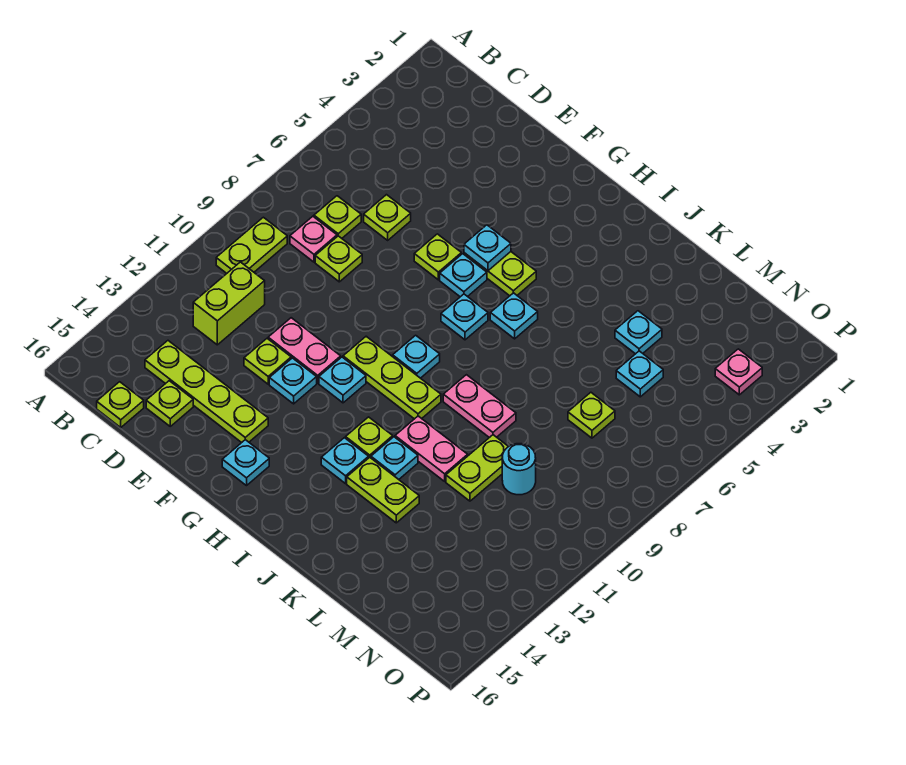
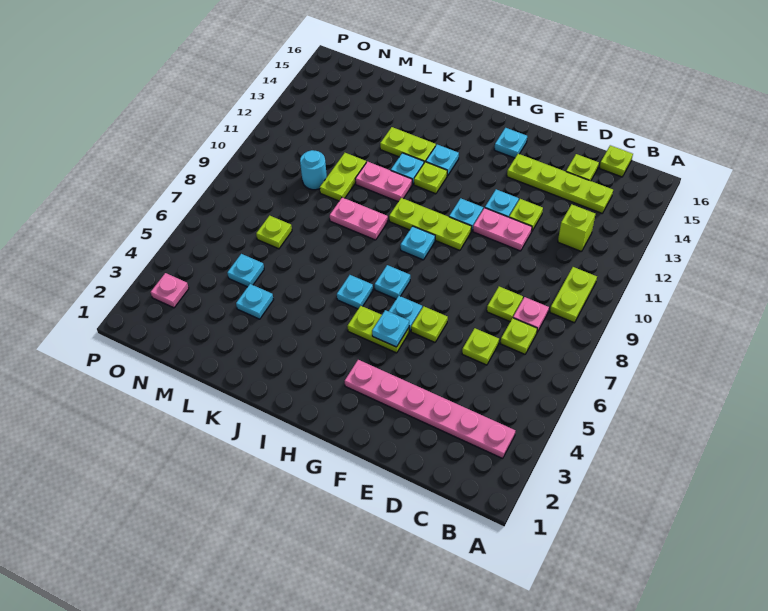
none -> pink plate B3:G3 level 1
lime brick C11:C12 level 1 -> lime brick C12 level 1

